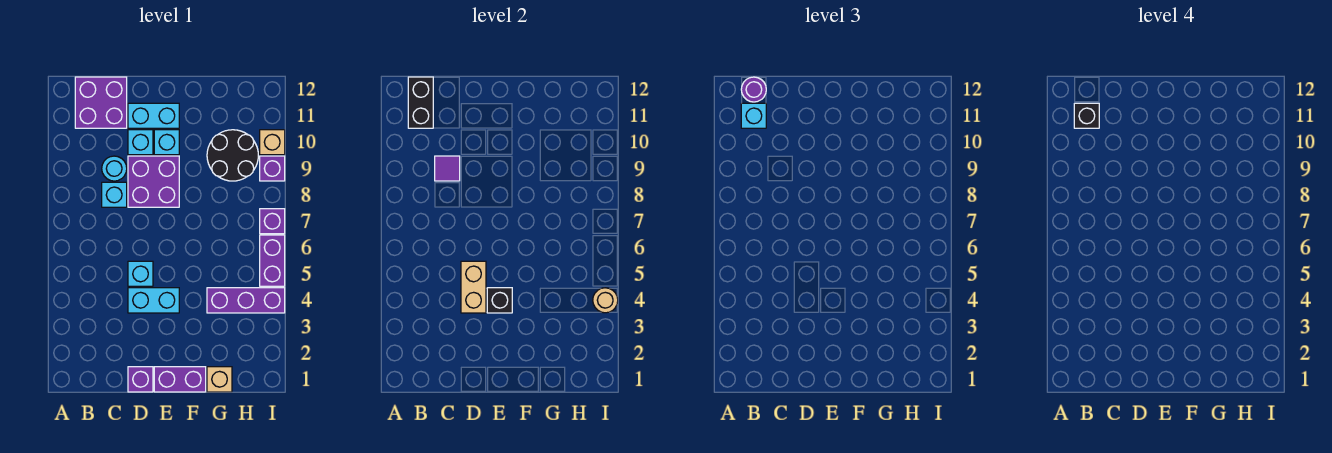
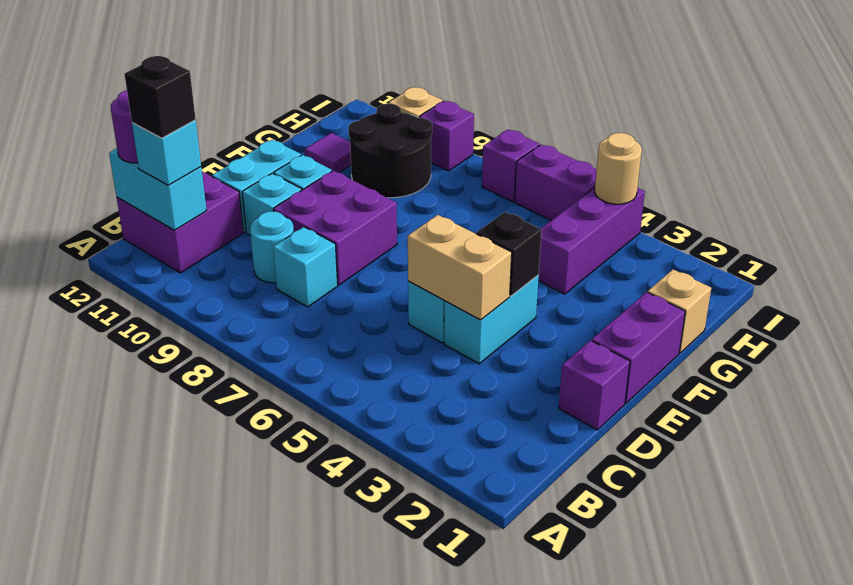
black brick B11:B12 level 2 -> cyan brick B11:B12 level 2
purple tile C9 level 2 -> purple tile G11 level 1

